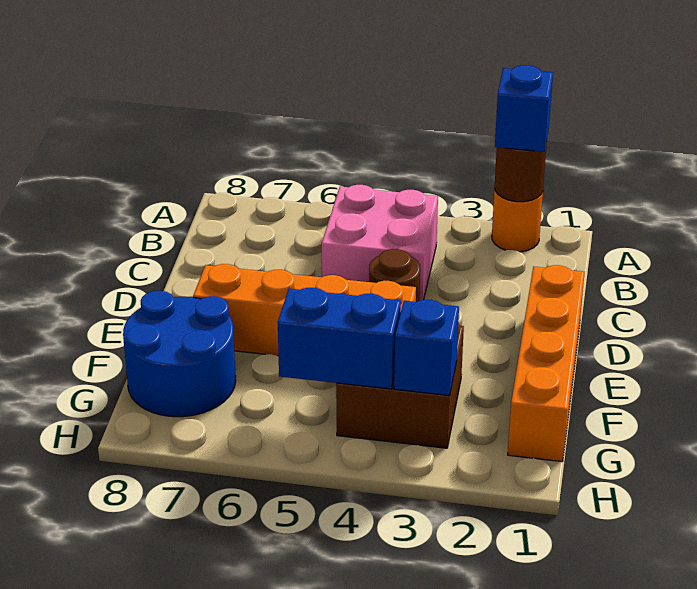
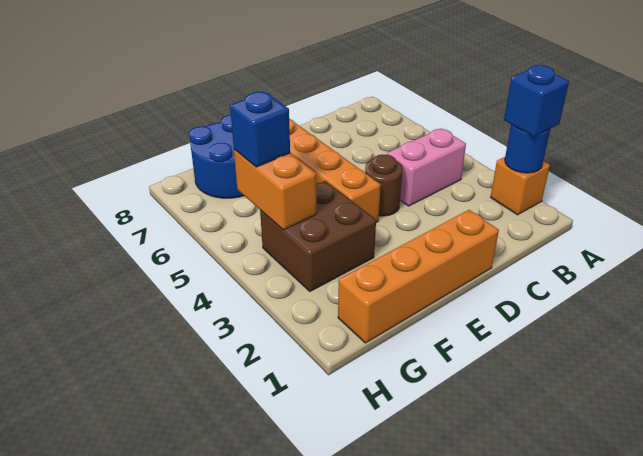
orange round brick A2 level 1 -> orange brick A2 level 1
brown round brick A2 level 2 -> blue round brick A2 level 2
pink brick B4:C5 level 1 -> pink brick B4:C4 level 1
blue brick G3 level 2 -> blue brick G5 level 3
blue brick G4:G5 level 2 -> orange brick G4:G5 level 2

